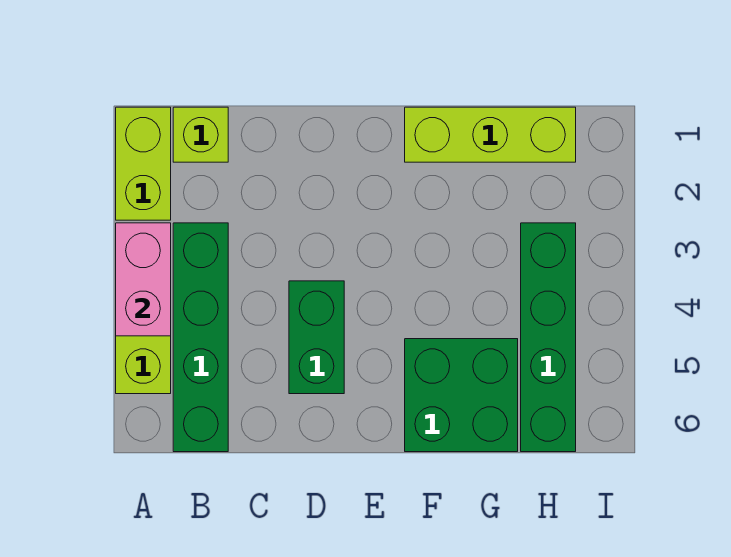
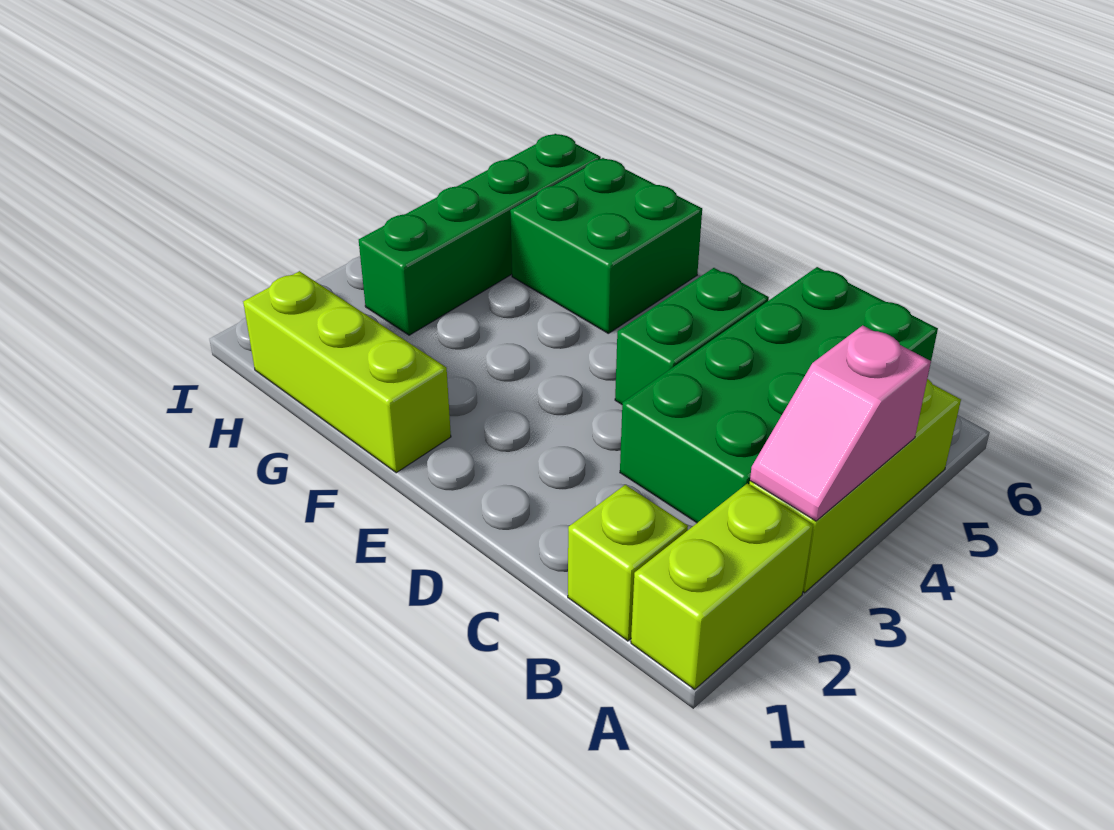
pink brick A3:A4 level 2 -> pink slope A3:A4 level 2 top 4
green brick B3:B6 level 1 -> green brick B3:C6 level 1

